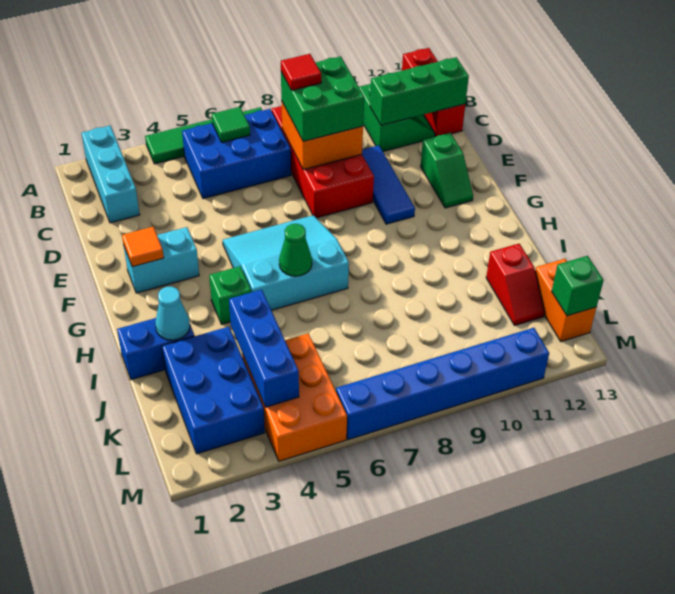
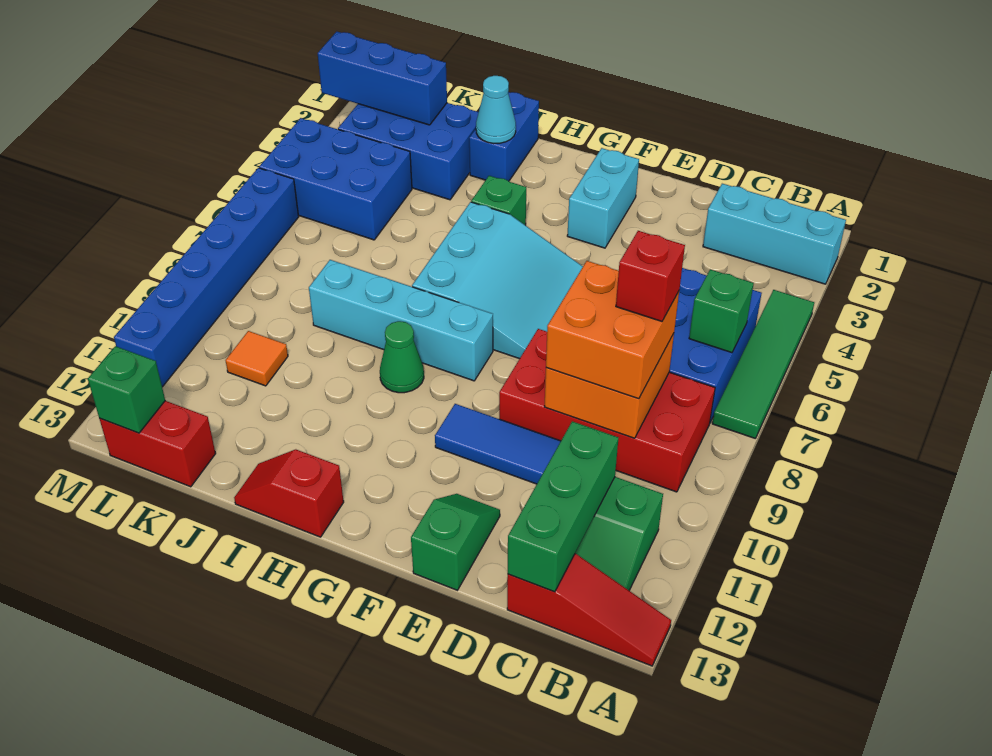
red brick A13:C13 level 1 -> red slope A13:C13 level 1 top C
green tile B6 level 2 -> green brick B6 level 2
green brick C8:D9 level 3 -> orange brick C8:D9 level 3
red tile C8 level 4 -> red brick C8 level 4
green slope E12:F12 level 1 top E -> green slope E12:E13 level 1 top 13
orange tile F2 level 2 -> orange tile K10 level 1
none -> cyan brick G8:J8 level 1
green cone H6 level 2 -> green cone H9 level 1
blue brick J4:L4 level 2 -> blue brick K2:M2 level 2
red slope J12:K12 level 1 top J -> red slope H13:I13 level 1 top H
orange brick K4:M5 level 1 -> blue brick K4:M5 level 1
orange brick K13:L13 level 1 -> red brick K13:L13 level 1

